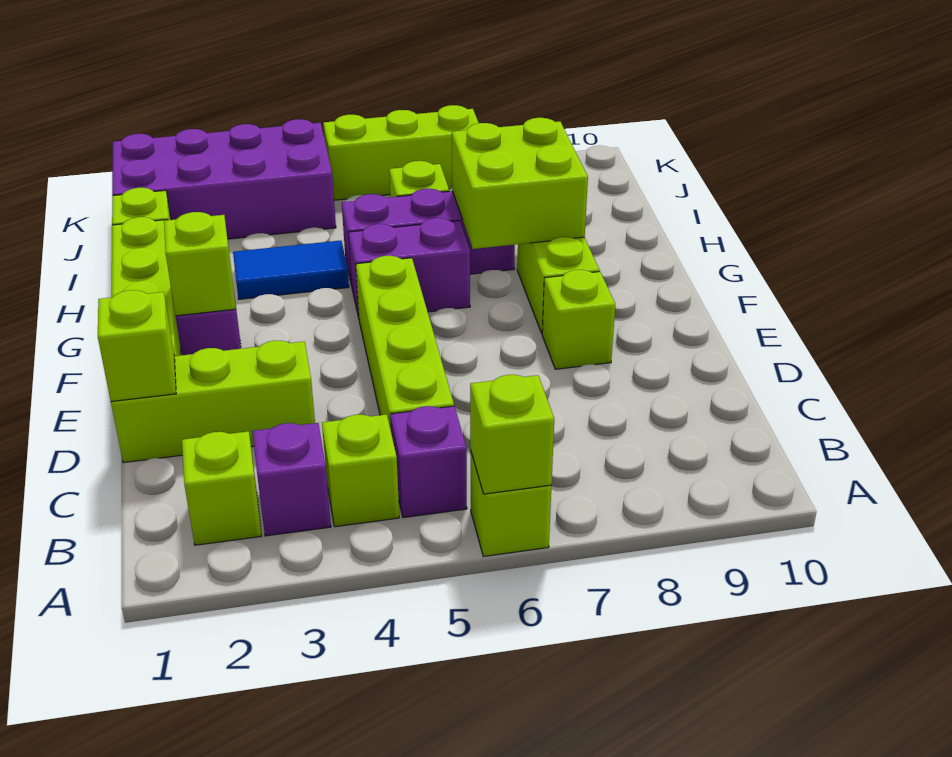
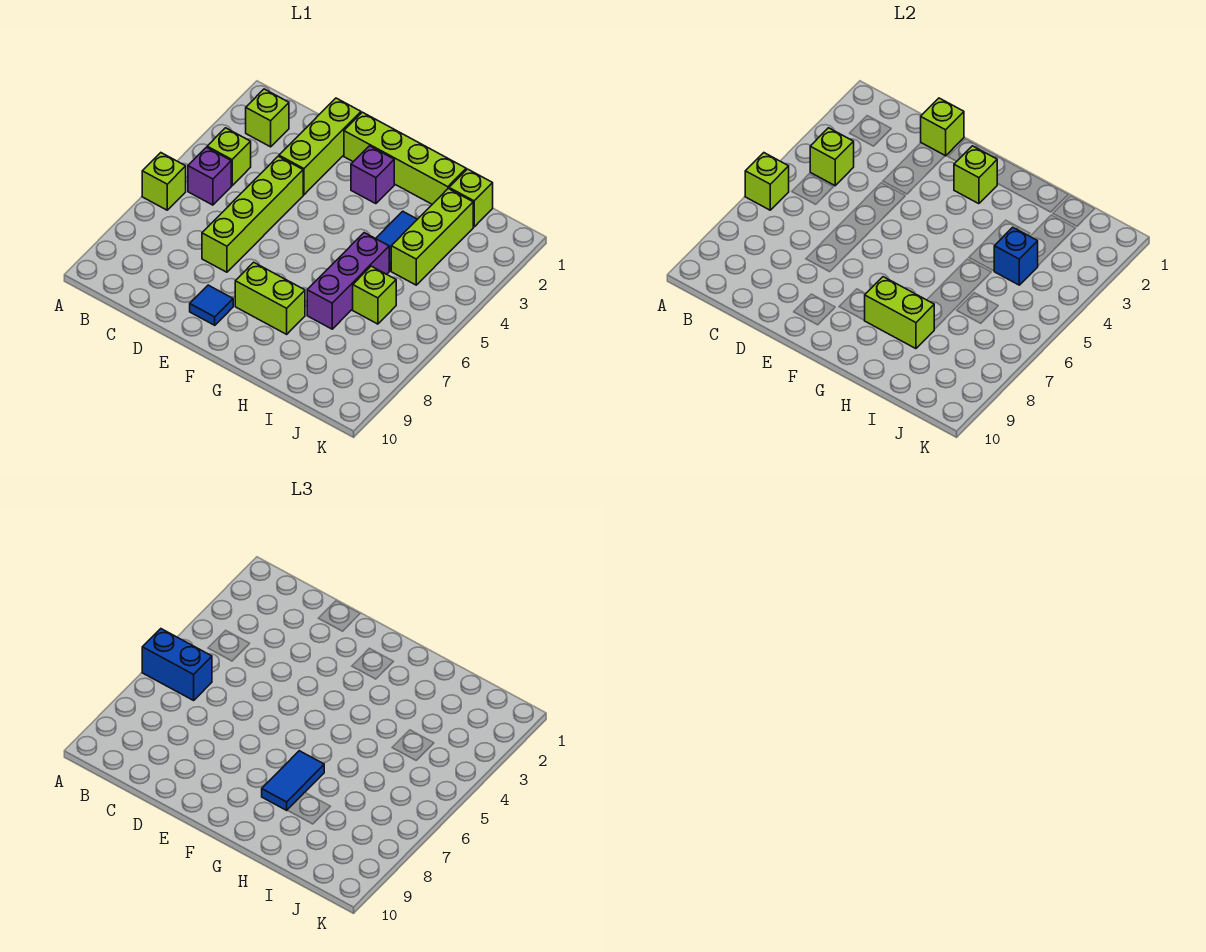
none -> blue brick A6:B6 level 3
purple brick B3 level 1 -> none
lime brick C5:F5 level 1 -> lime brick D4:D7 level 1
lime brick E8 level 1 -> lime brick B4 level 2
none -> blue tile E9 level 1
purple brick G5:G6 level 1 -> none
lime brick G7:H8 level 2 -> lime brick G8:H8 level 2
none -> blue tile G7:G8 level 3
none -> blue brick I4 level 2
purple brick J1:K4 level 1 -> none
lime brick K5:K7 level 1 -> lime brick I2:I4 level 1

